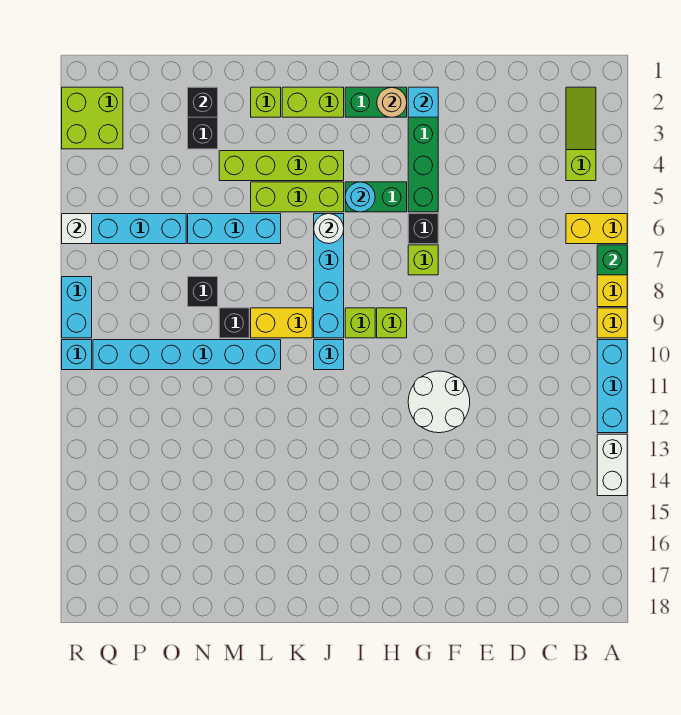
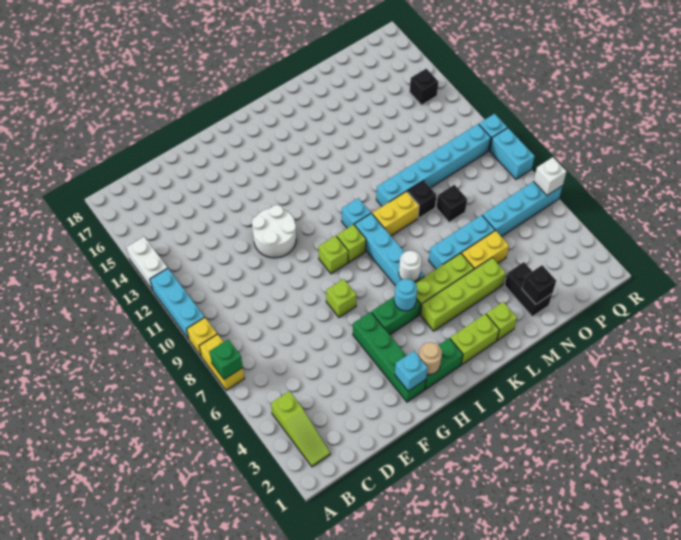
yellow brick A6:B6 level 1 -> yellow brick M5:N5 level 1
black brick G6 level 1 -> black brick Q14 level 1
lime brick Q2:R3 level 1 -> none

